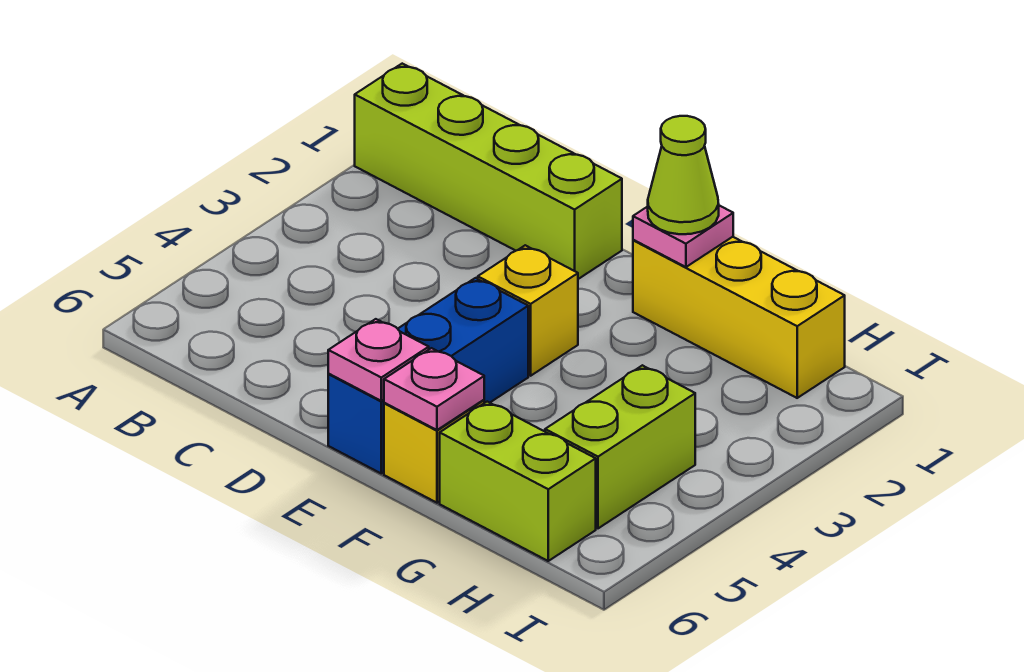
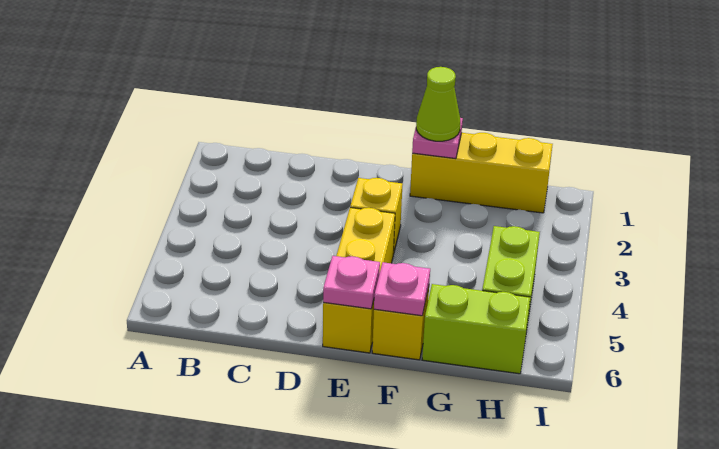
lime brick A1:D1 level 1 -> none
blue brick E4:E6 level 1 -> yellow brick E4:E6 level 1

